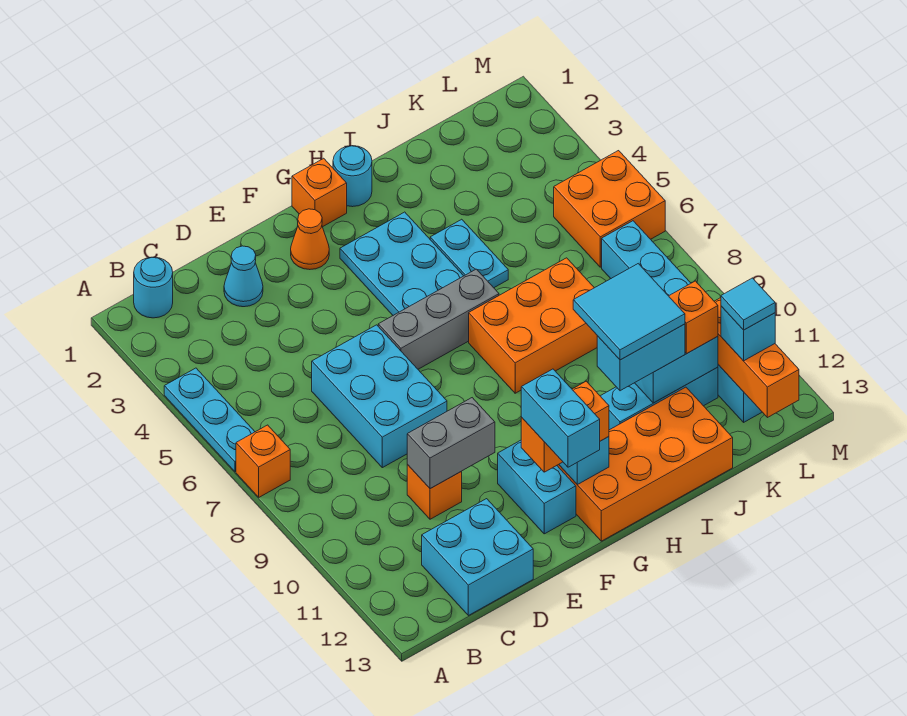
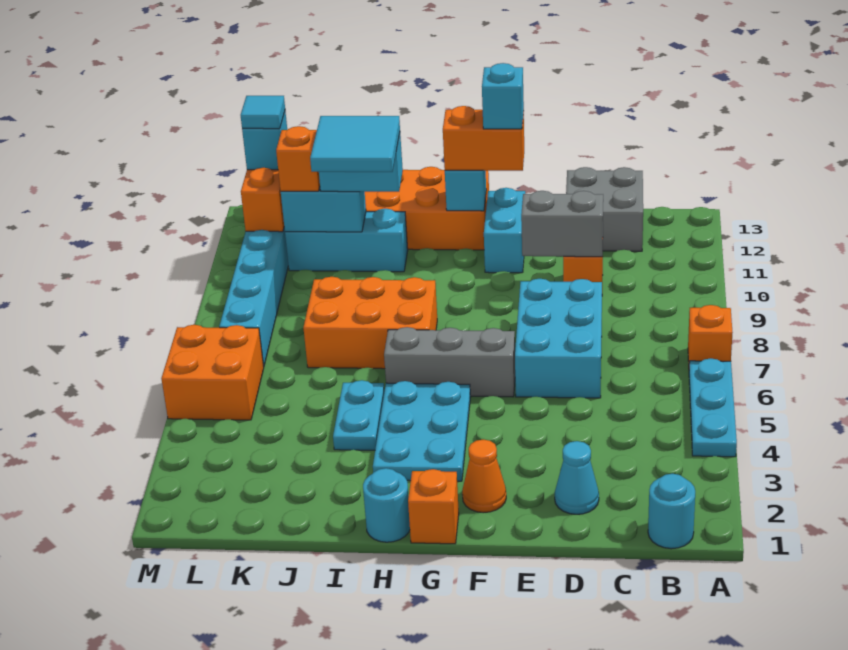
cyan brick C12:D13 level 1 -> grey brick C12:D13 level 1
cyan brick F12:F13 level 4 -> cyan brick F12 level 4

